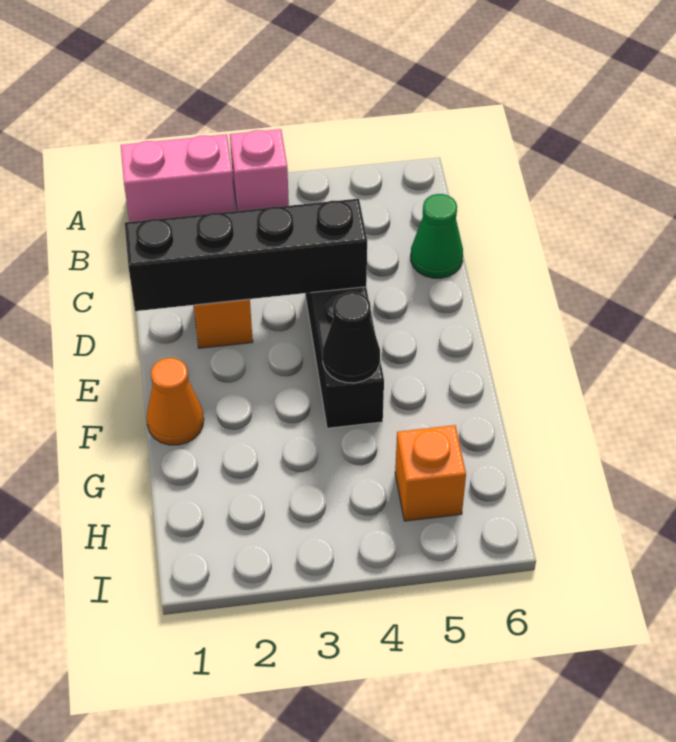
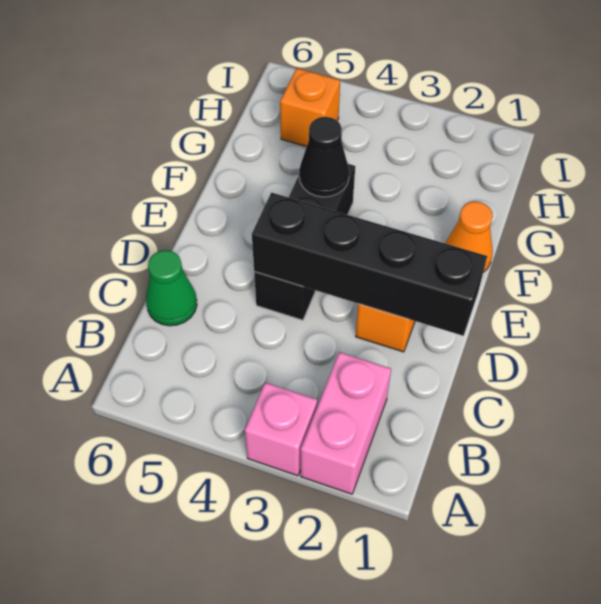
pink brick A1:A2 level 1 -> pink brick A2:B2 level 1

